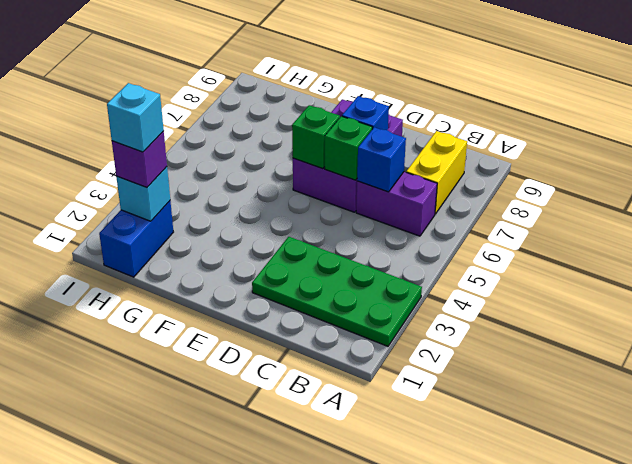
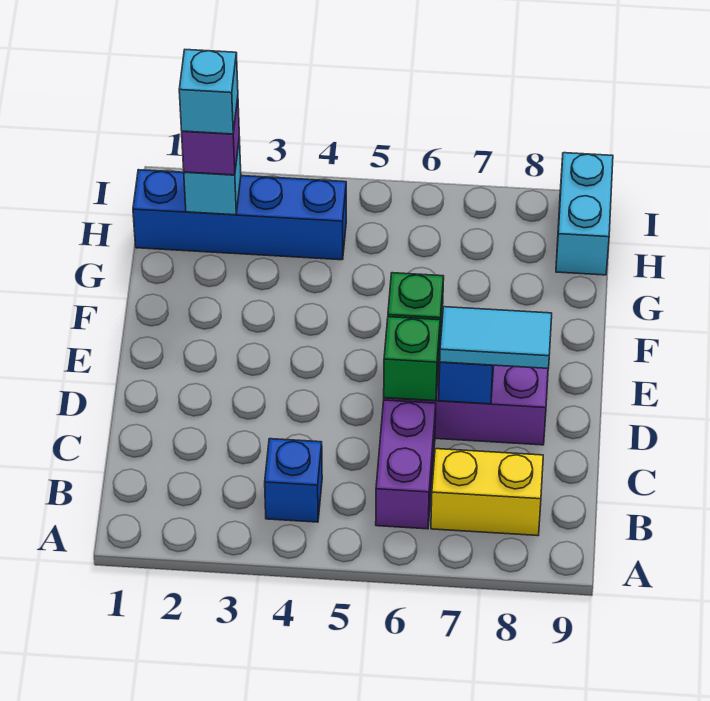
green plate A2:D3 level 1 -> none
blue brick C6 level 2 -> blue brick B4 level 1
none -> cyan tile D7:D8 level 3
blue brick H1:H2 level 1 -> blue brick H1:H4 level 1
none -> cyan brick H9:I9 level 1

